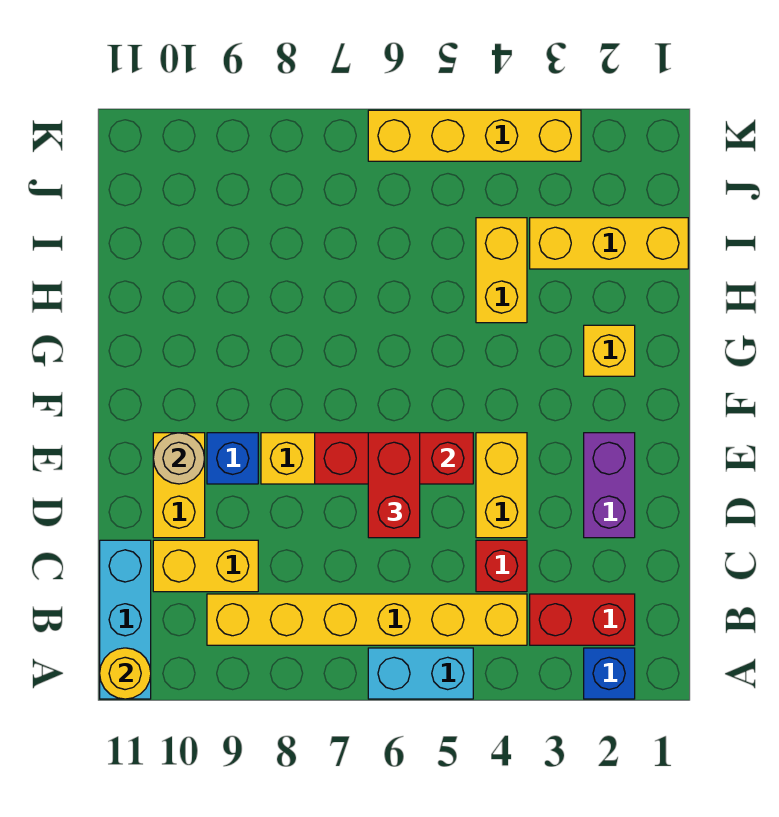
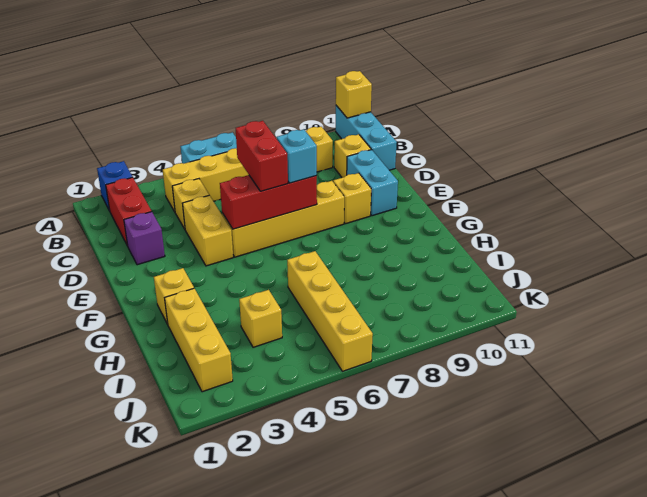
yellow round brick A11 level 2 -> yellow brick A11 level 2
red brick B2:B3 level 1 -> red brick B2:C2 level 1
red brick C4 level 1 -> yellow brick C4 level 1
yellow brick C9:C10 level 1 -> yellow brick C10 level 1
purple brick D2:E2 level 1 -> purple brick D2 level 1
yellow brick D10:E10 level 1 -> cyan brick D10:E10 level 1
none -> cyan brick E7 level 3
blue brick E9 level 1 -> yellow brick E9 level 1
tan round brick E10 level 2 -> none
yellow brick H4:I4 level 1 -> yellow brick I4 level 1
yellow brick I1:I3 level 1 -> yellow brick H2:J2 level 1
yellow brick K3:K6 level 1 -> yellow brick H6:K6 level 1

